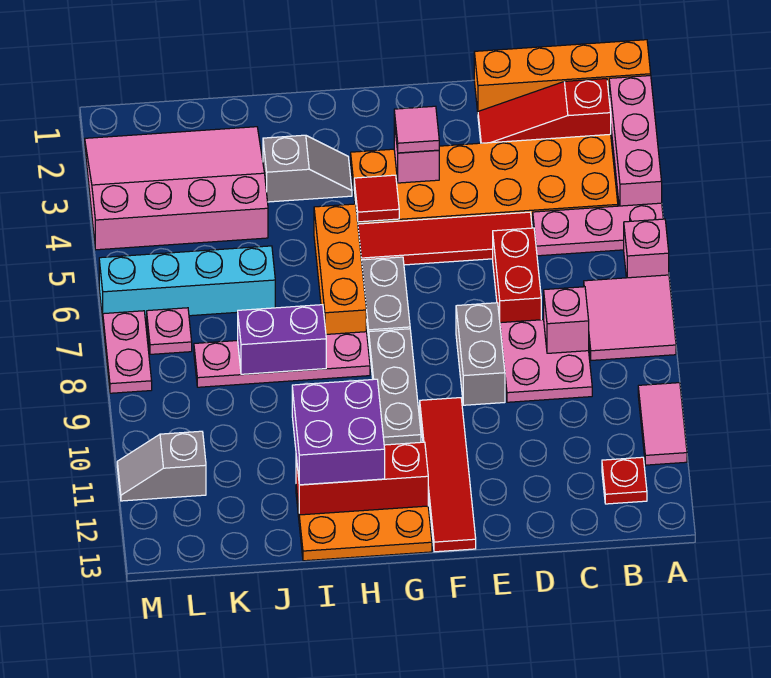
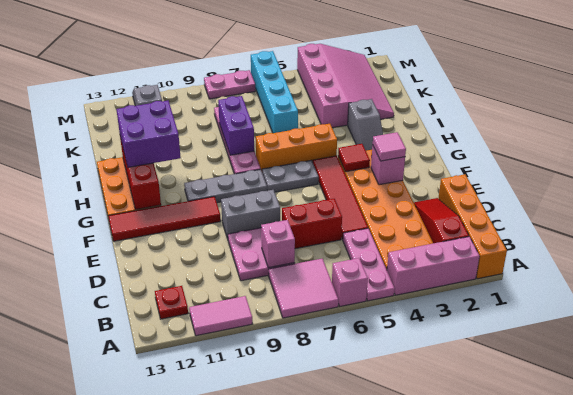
pink plate L7 level 1 -> none

